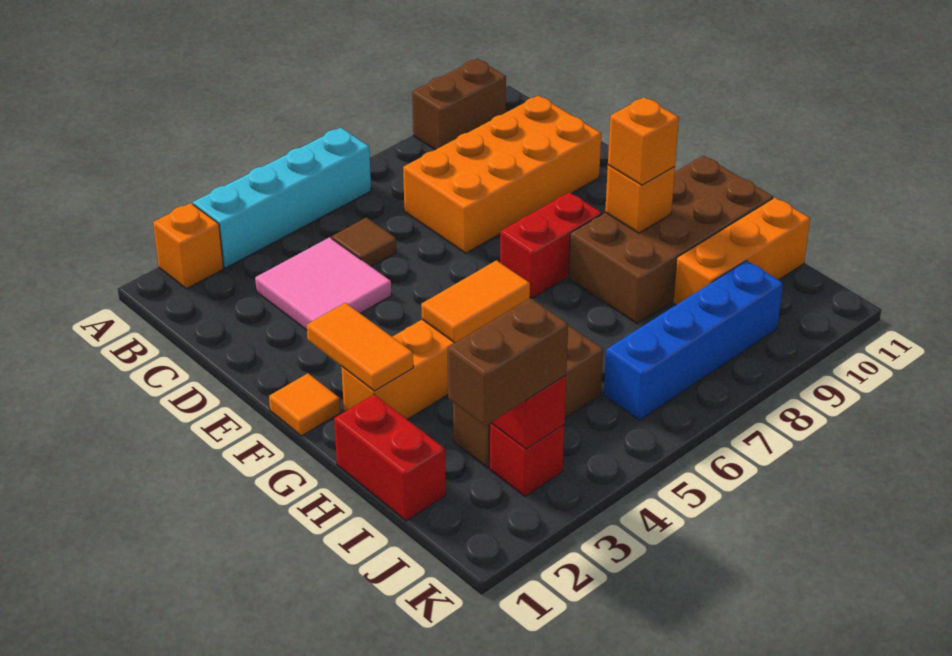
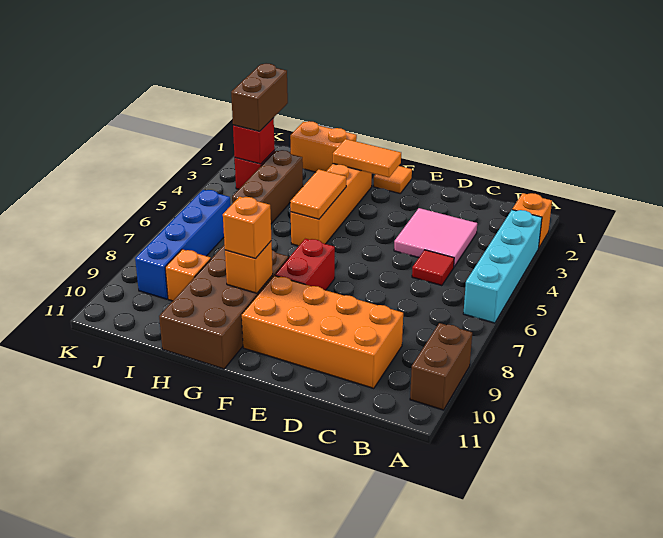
brown tile C5 level 1 -> red tile C5 level 1
orange brick C7:D10 level 1 -> orange brick C9:F10 level 1
red brick H1:I1 level 1 -> orange brick H1:I1 level 1
orange brick I9:I11 level 1 -> orange brick I9 level 1

